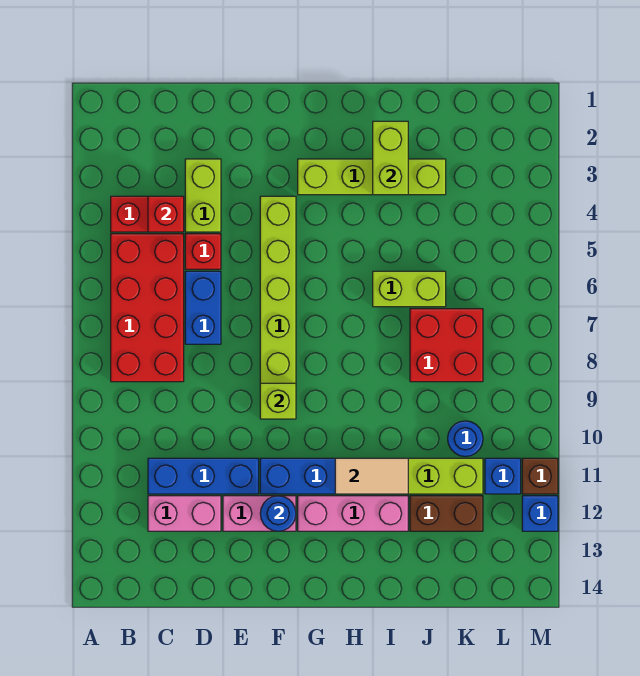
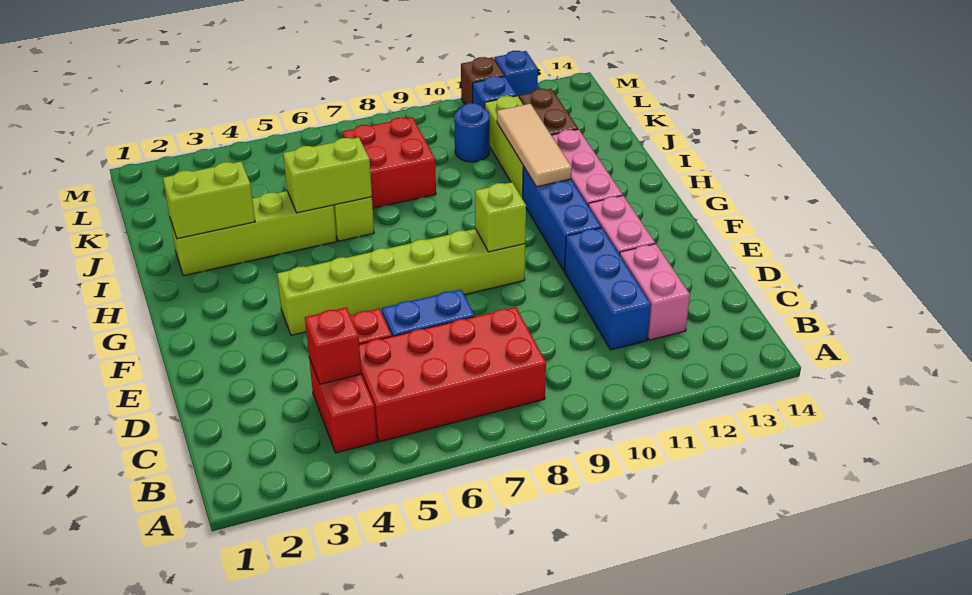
lime brick D3:D4 level 1 -> lime brick I5:I6 level 2
blue round brick F12 level 2 -> none
lime brick G3:J3 level 1 -> lime brick I2:I5 level 1
tan tile H11:I11 level 2 -> tan tile H11:J11 level 2

